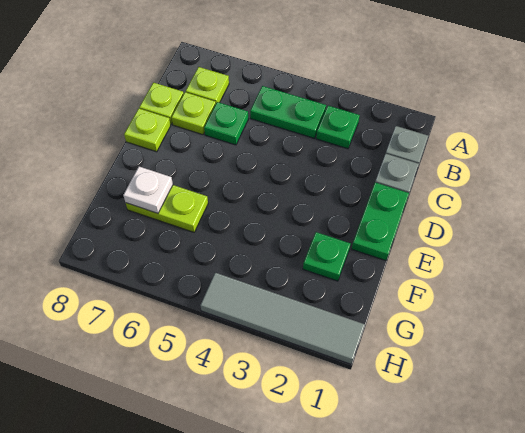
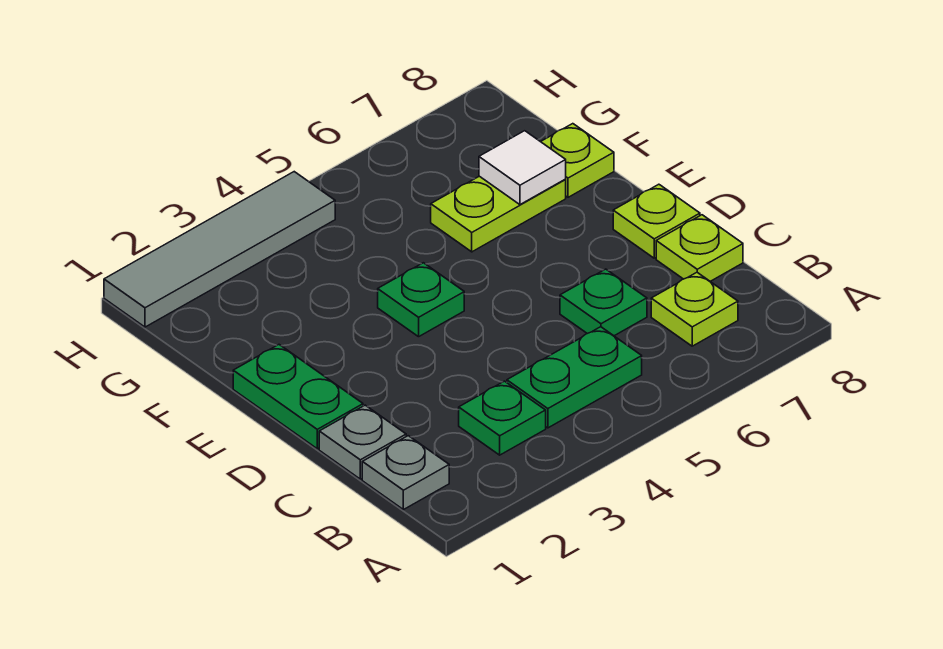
lime plate C7 level 1 -> lime plate F8 level 1
green plate F2 level 1 -> green plate E4 level 1
white plate F7 level 2 -> white tile F7 level 2

